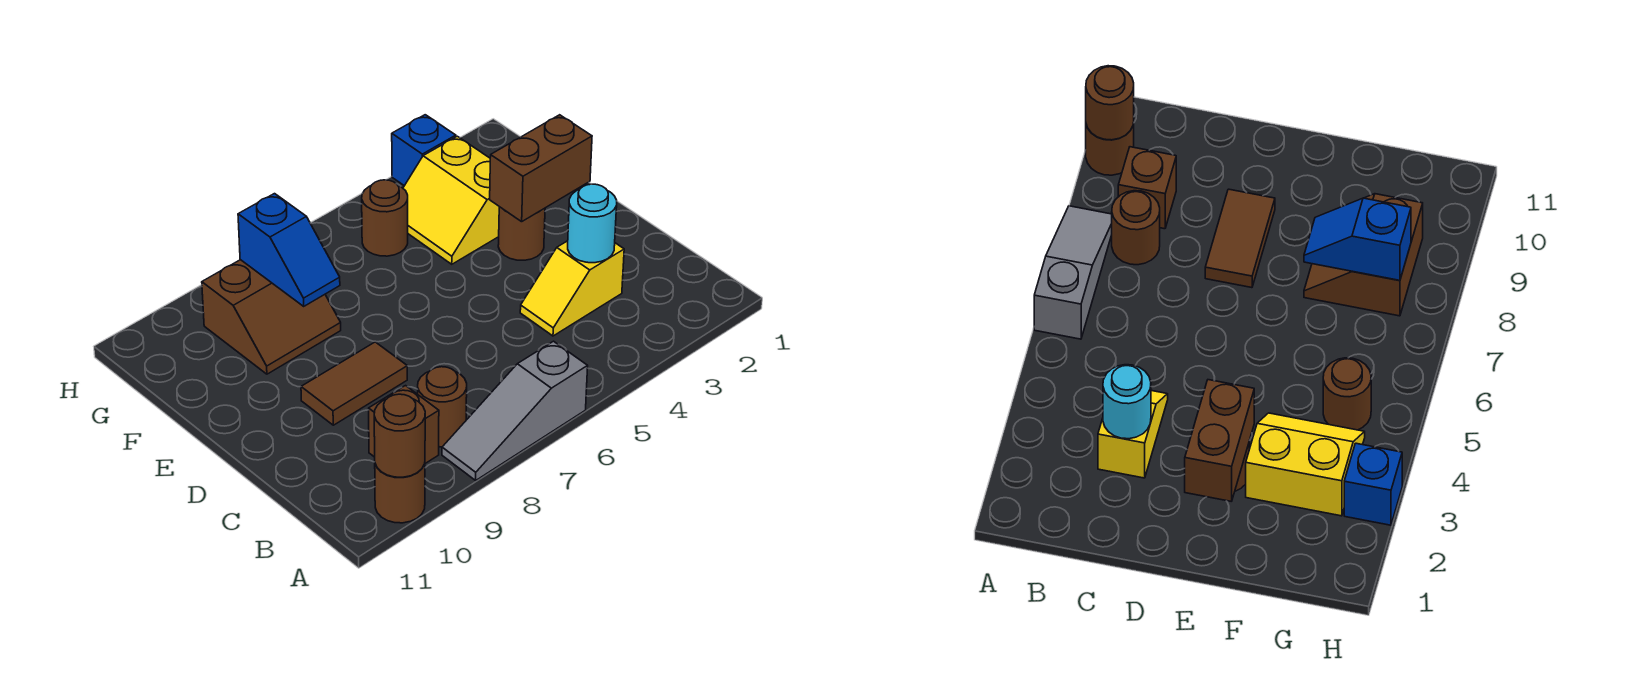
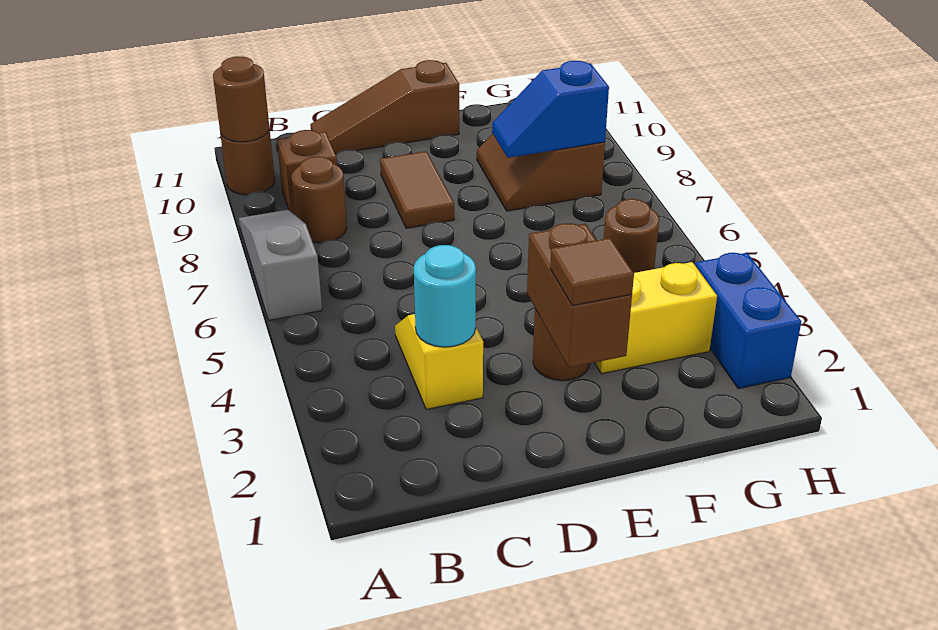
none -> brown slope C11:E11 level 1 top E
none -> brown tile E2 level 3
blue brick H3 level 1 -> blue brick H2:H3 level 1

